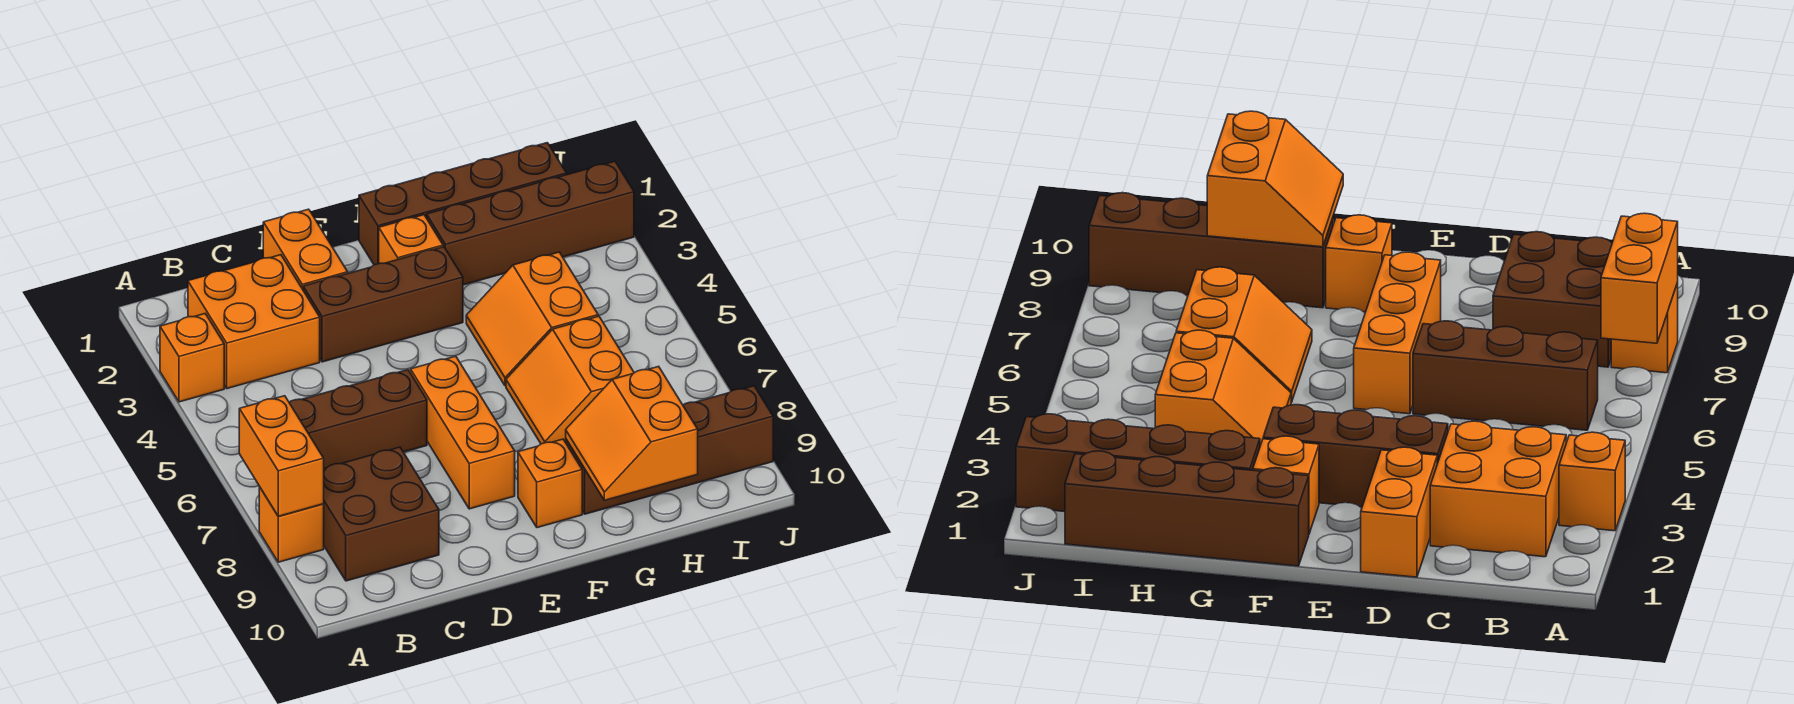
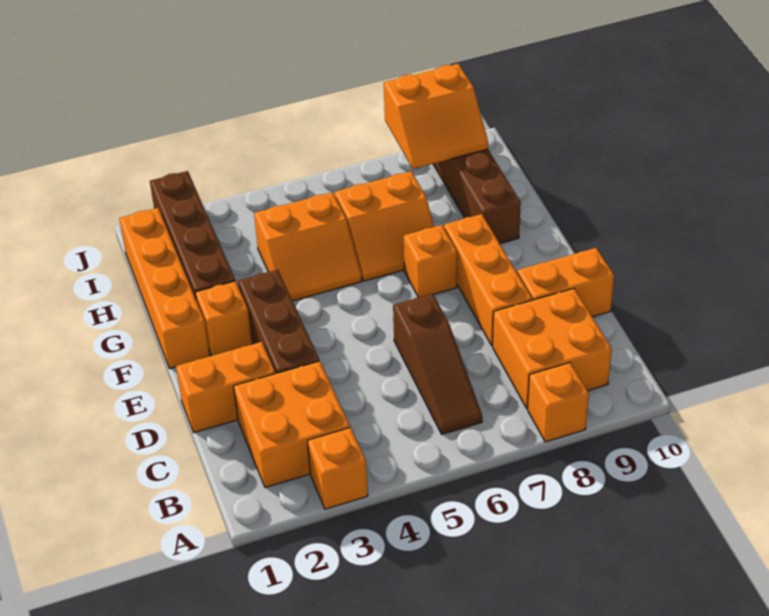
orange brick A7:A8 level 2 -> orange brick D9:D10 level 1
brown brick B6:D6 level 1 -> brown slope B6:D6 level 1 top D
brown brick B8:C9 level 1 -> orange brick B8:C9 level 1
orange brick E6:E8 level 1 -> orange brick D8:F8 level 1
brown brick F1:I1 level 1 -> orange brick F1:I1 level 1
orange brick F9 level 1 -> orange brick F7 level 1
orange slope G9:H10 level 2 top H -> orange slope I8:J9 level 2 top J

